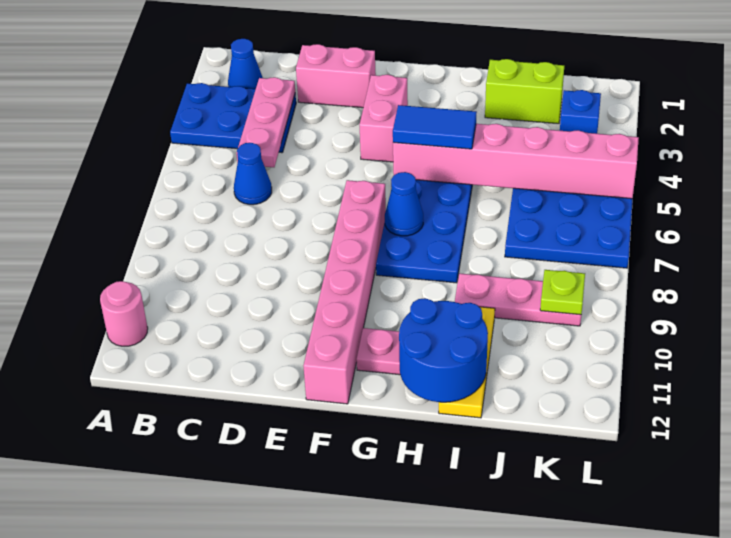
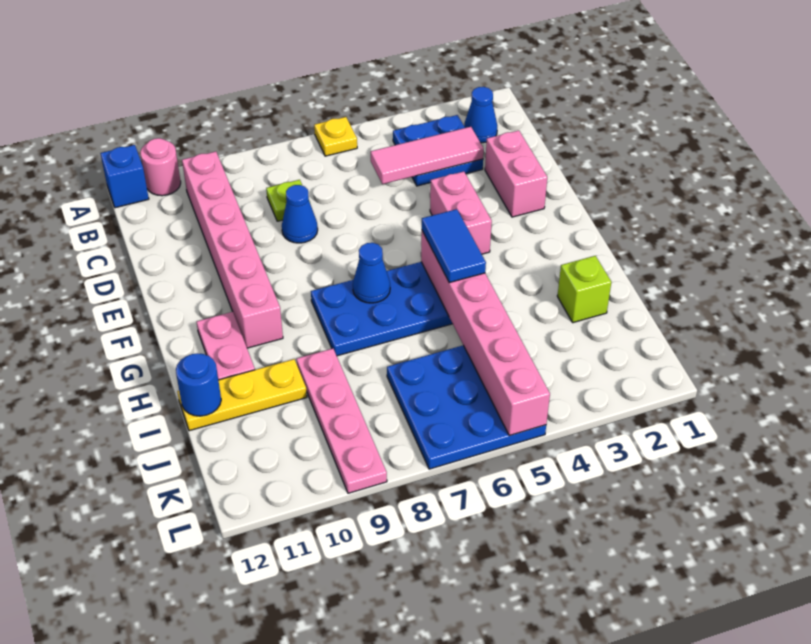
blue plate A3:C4 level 1 -> blue plate B3:C4 level 1
none -> yellow plate A6 level 1
pink plate C3:C5 level 2 -> pink tile C3:C5 level 2
blue cone C6 level 1 -> blue cone D8 level 1
pink brick F3:F4 level 1 -> pink brick E4:F4 level 1
pink brick F7:F12 level 1 -> pink brick B10:G10 level 1
blue round brick H11:I12 level 2 -> blue round brick I12 level 2
lime brick I2:J2 level 1 -> lime brick I2 level 1
pink plate I9:K9 level 1 -> pink plate I9:L9 level 1
blue brick K3 level 1 -> blue brick A12 level 1
lime plate K9 level 2 -> lime plate C8 level 1

